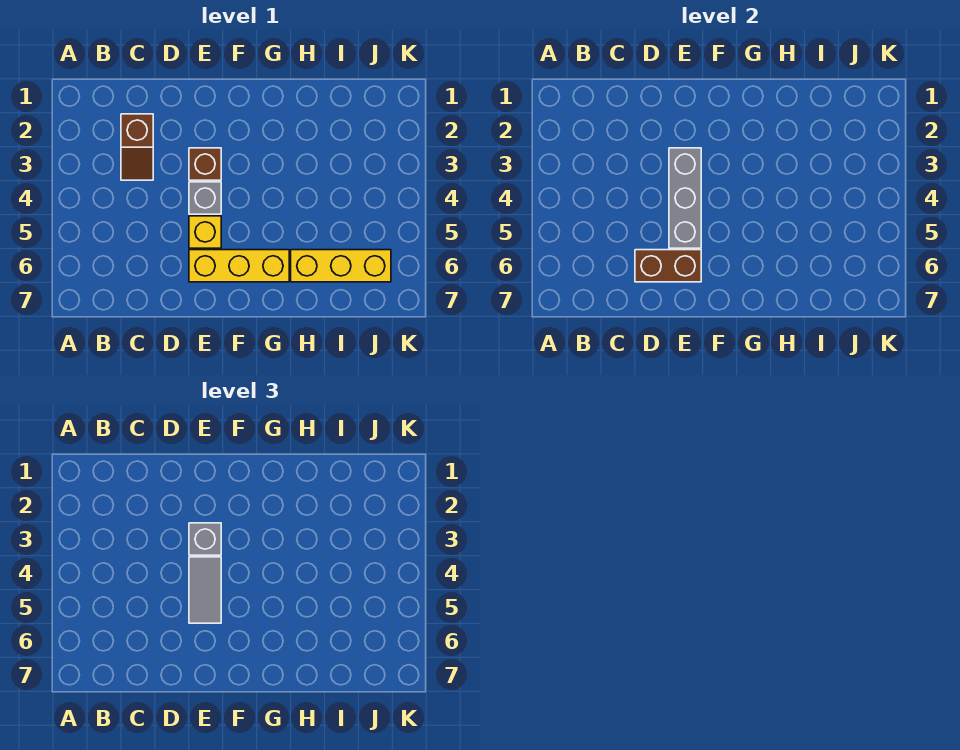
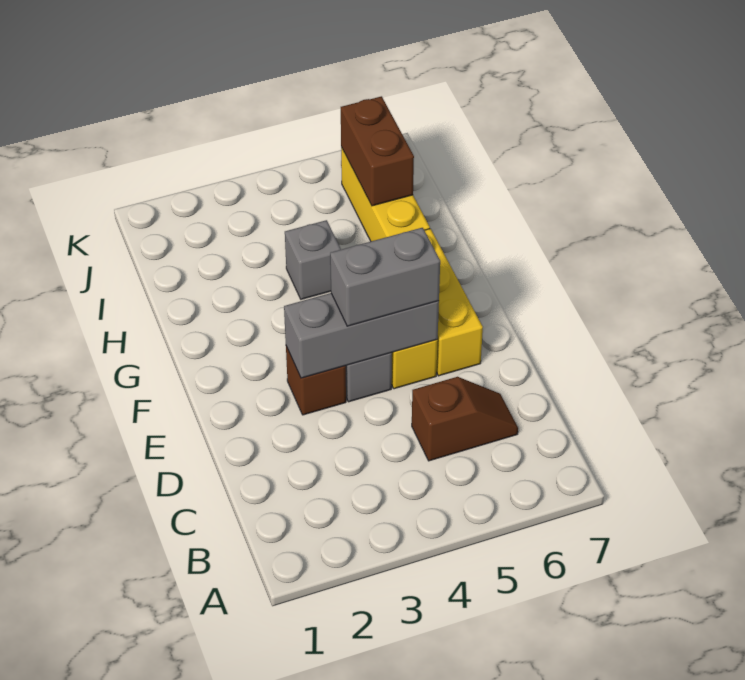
brown slope C2:C3 level 1 top 2 -> brown slope C5:C6 level 1 top 5
brown brick D6:E6 level 2 -> brown brick I6:J6 level 2
grey brick E3 level 3 -> grey brick H4 level 1
grey tile E4:E5 level 3 -> grey brick E4:E5 level 3

